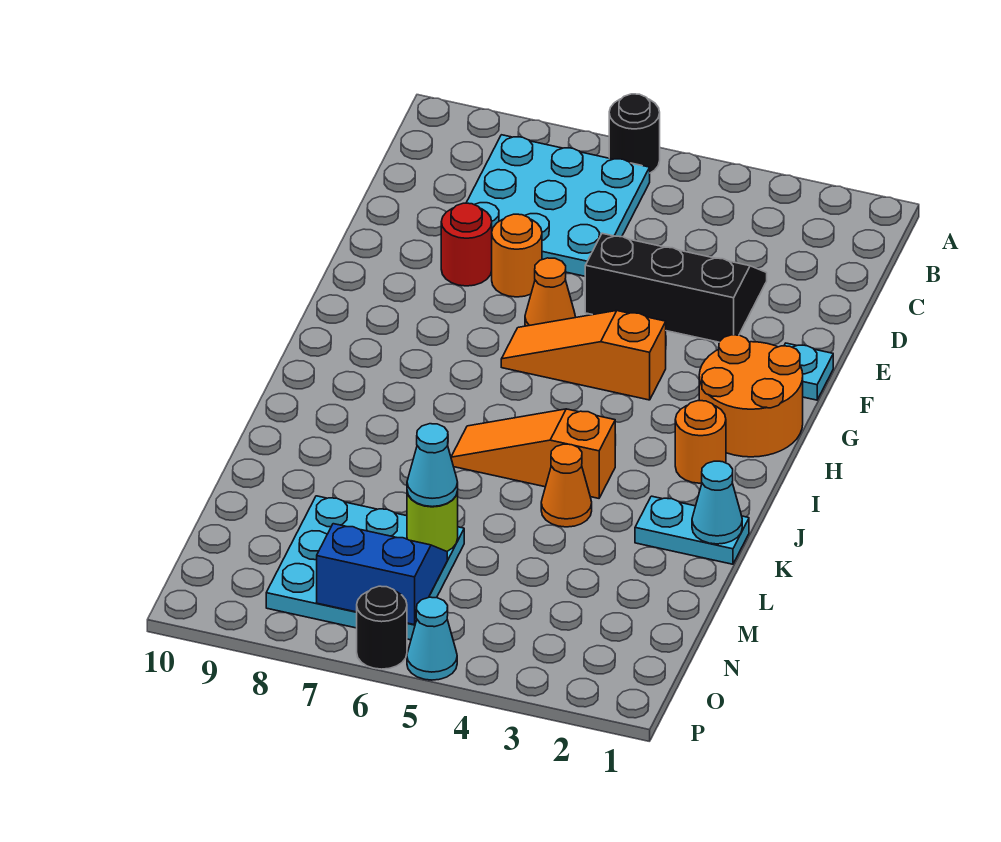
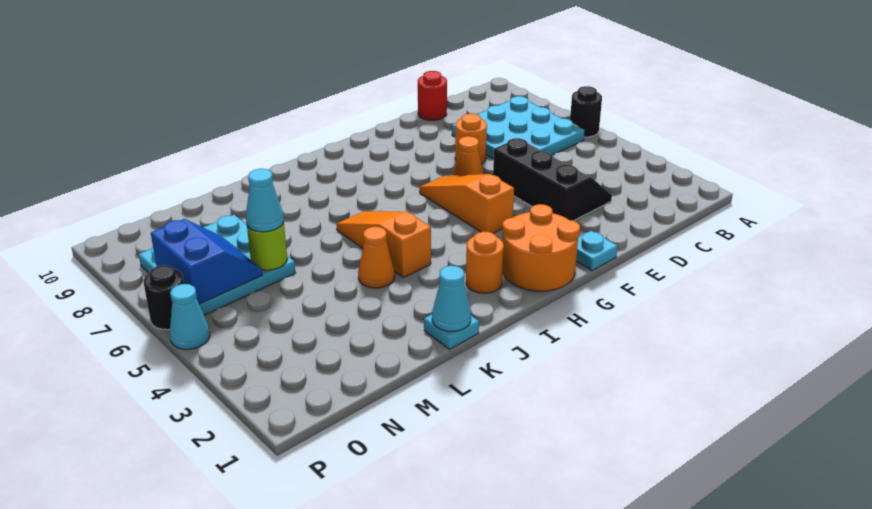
red round brick E8 level 1 -> red round brick D10 level 1
cyan plate K1:K2 level 1 -> cyan plate K1 level 1

